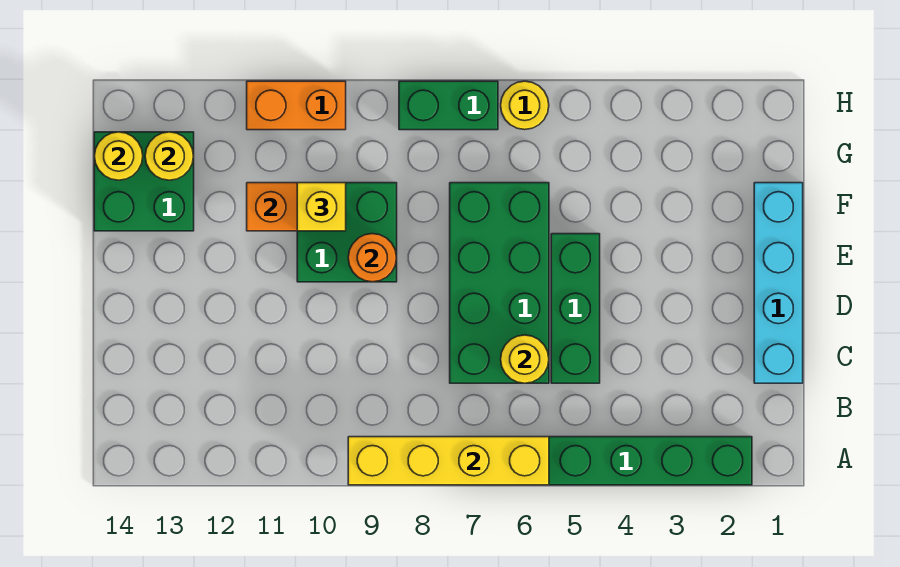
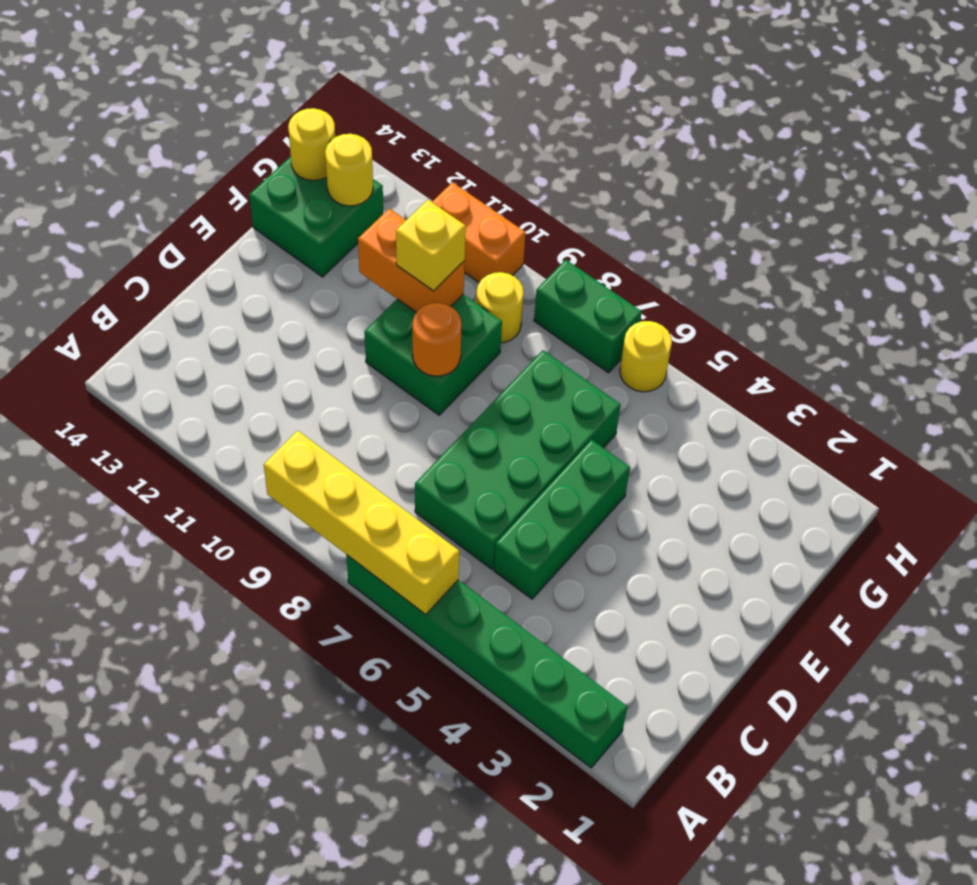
cyan brick C1:F1 level 1 -> none
yellow round brick C6 level 2 -> yellow round brick G9 level 1

